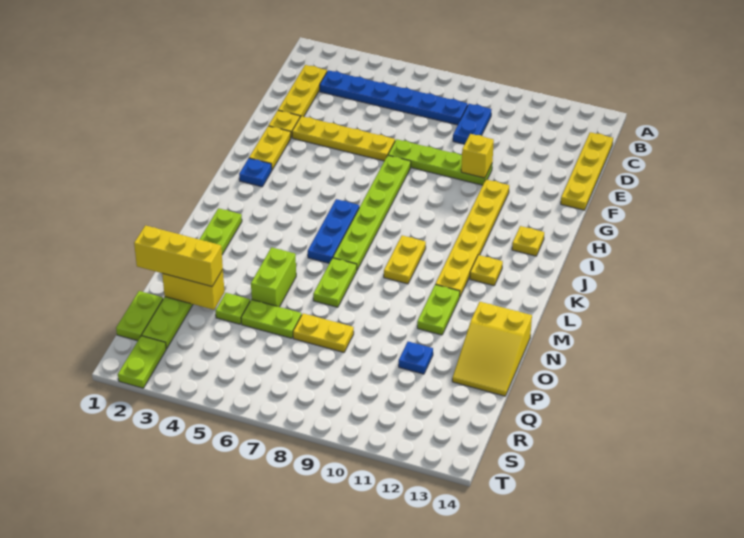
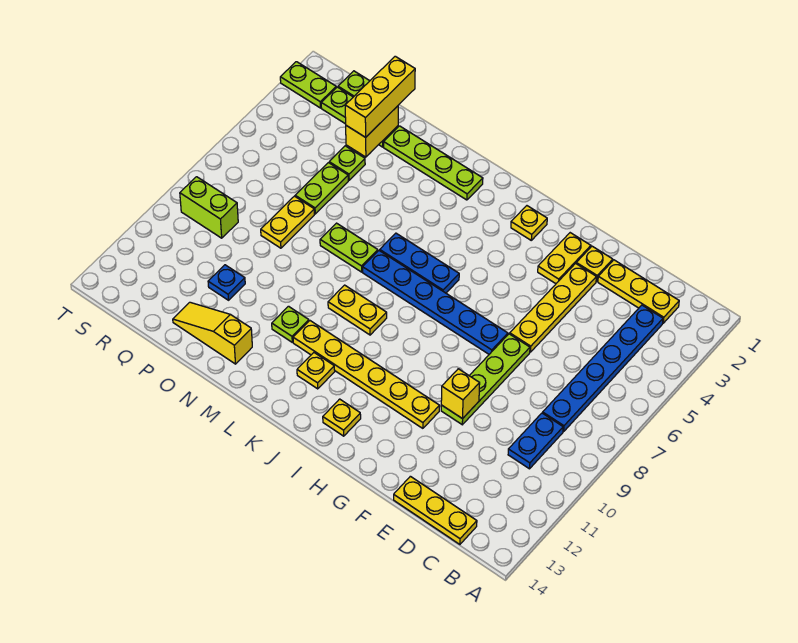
blue plate C9:D9 level 1 -> blue plate C9:C10 level 1
yellow plate C14:F14 level 1 -> yellow plate C14:E14 level 1
yellow plate G2:H2 level 1 -> yellow plate G2:G3 level 1
lime plate G7:L7 level 1 -> blue plate G7:L7 level 1
blue plate I2 level 1 -> yellow plate I2 level 1
lime plate M11:N11 level 1 -> lime plate M11 level 1
lime brick N5:O5 level 1 -> lime brick R9:S9 level 1
yellow slope N13:P14 level 1 top N -> yellow slope N13:P13 level 1 top N

